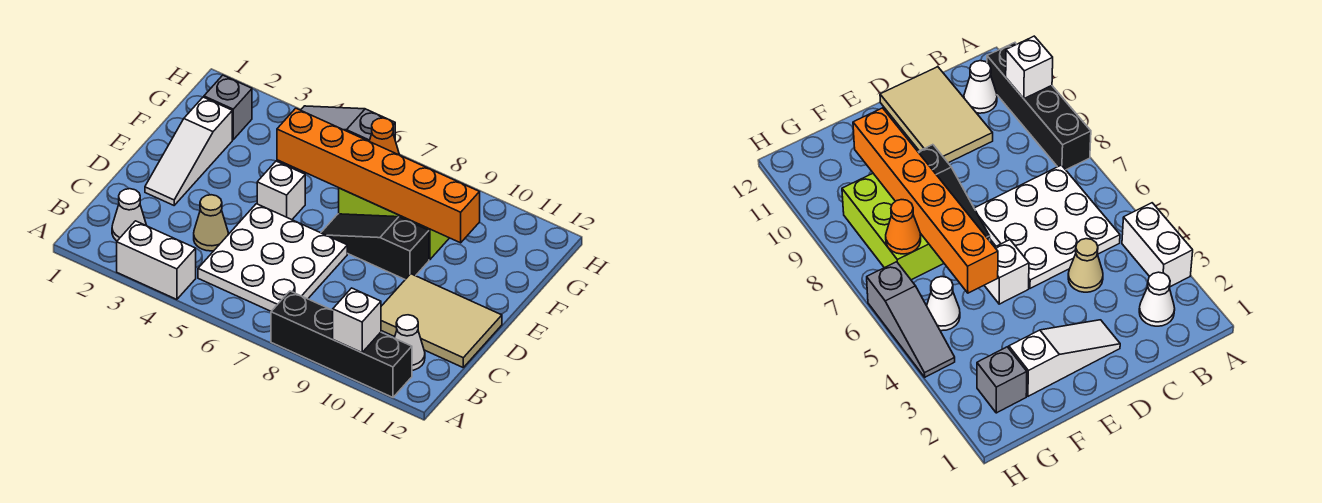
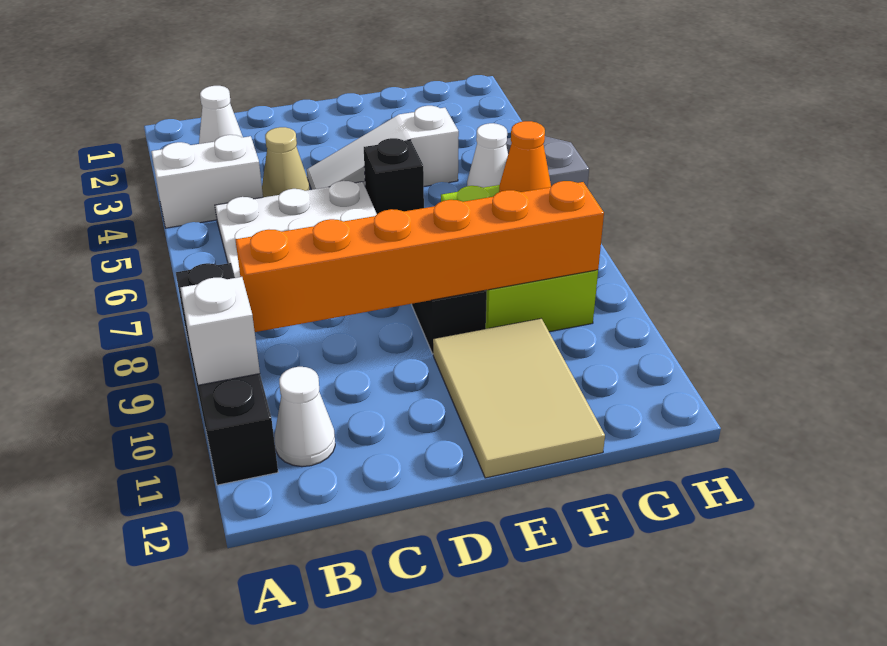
white brick A3:A4 level 1 -> white brick A4:B4 level 1
tan tile C10:D12 level 1 -> tan tile E10:F12 level 1
white slope D2:F2 level 1 top F -> white slope D4:F4 level 1 top F
white brick E5 level 1 -> black brick E5 level 1
orange brick F5:F10 level 2 -> orange brick B9:G9 level 2
grey brick G2 level 1 -> none

